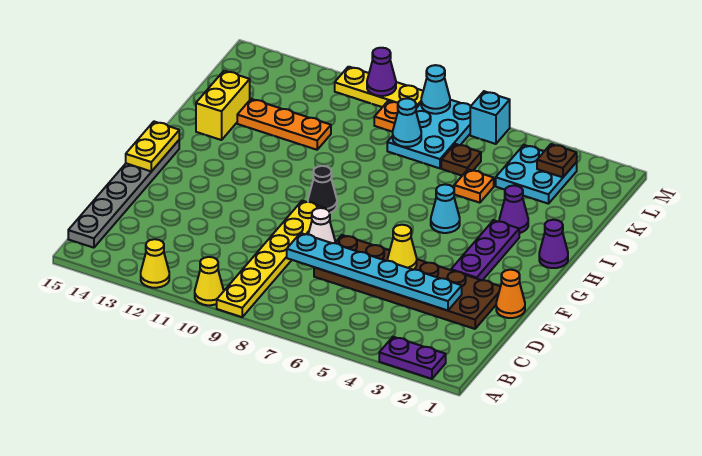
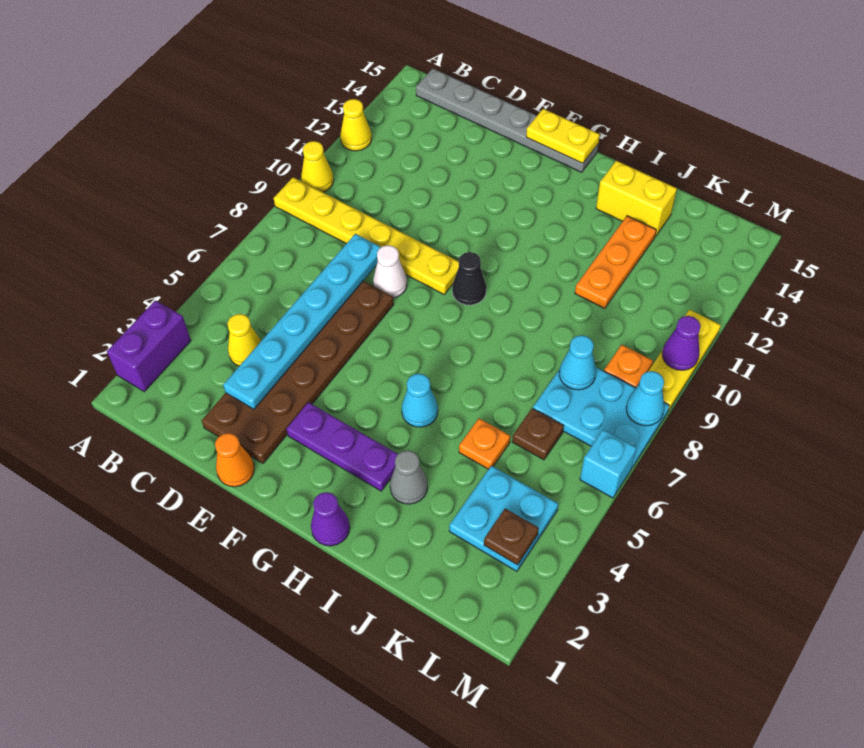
purple plate A2:A3 level 1 -> purple brick A2:A3 level 1
yellow cone E5 level 2 -> yellow cone C4 level 1
purple cone I3 level 1 -> grey cone I3 level 1

